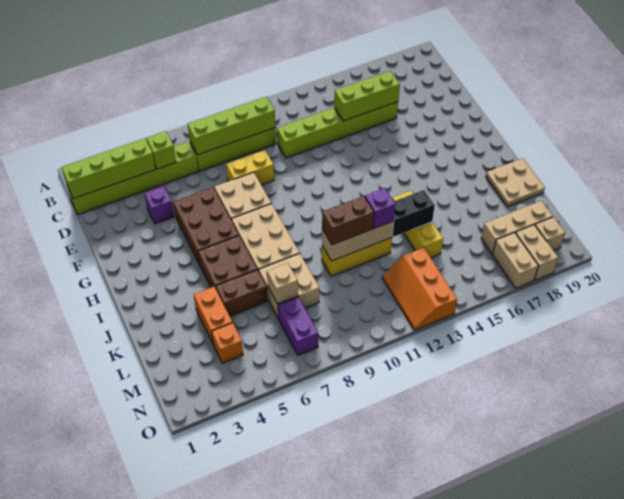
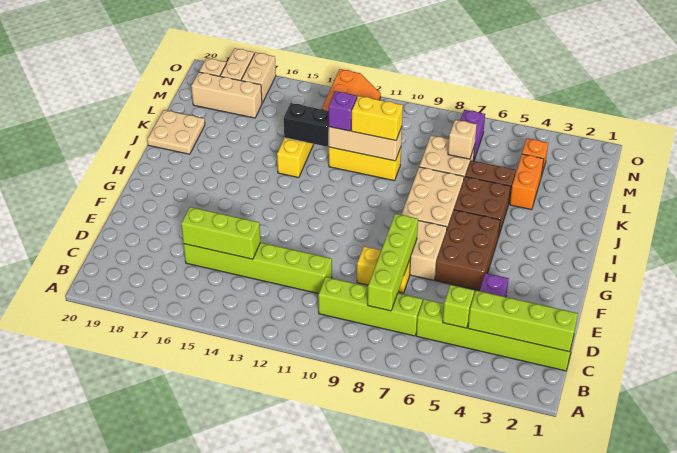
lime brick C7:C10 level 2 -> lime brick C8:F8 level 2
brown brick K10:K11 level 3 -> yellow brick K10:K11 level 3

